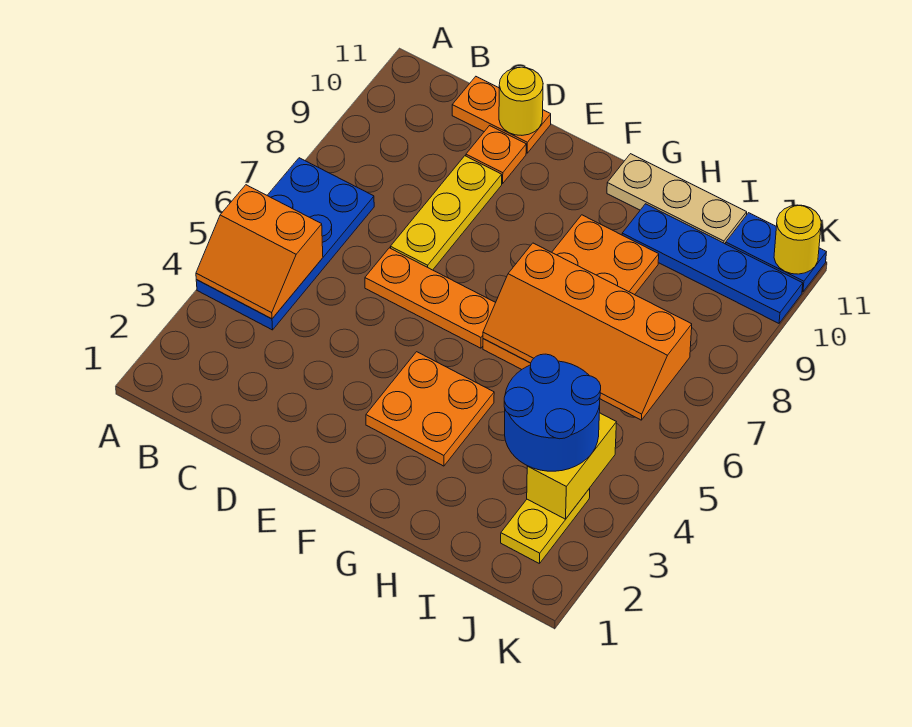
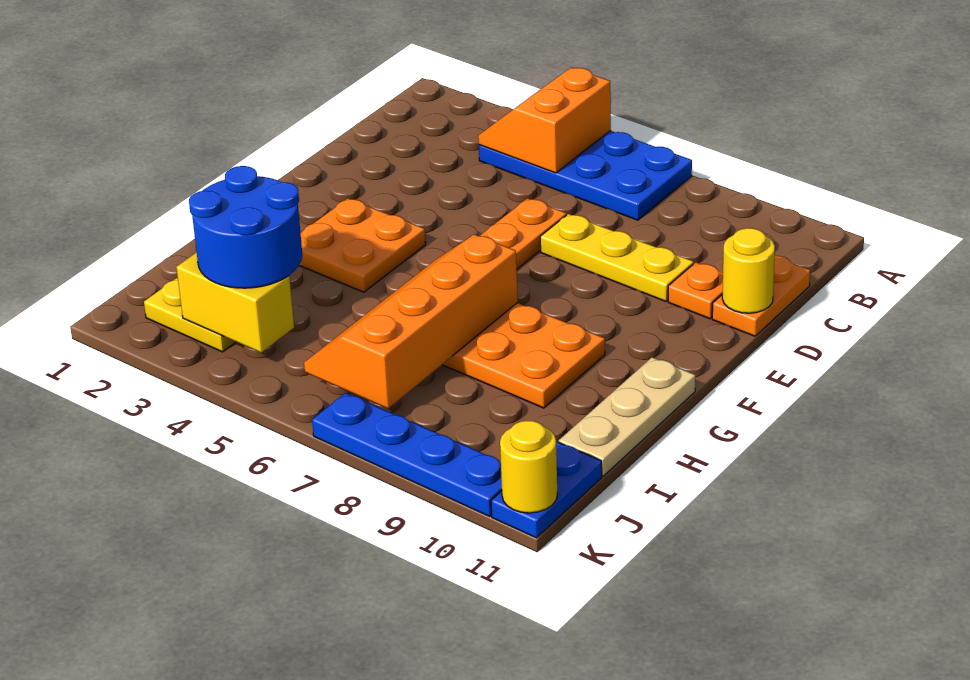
blue plate H10:K10 level 1 -> blue plate K7:K10 level 1

